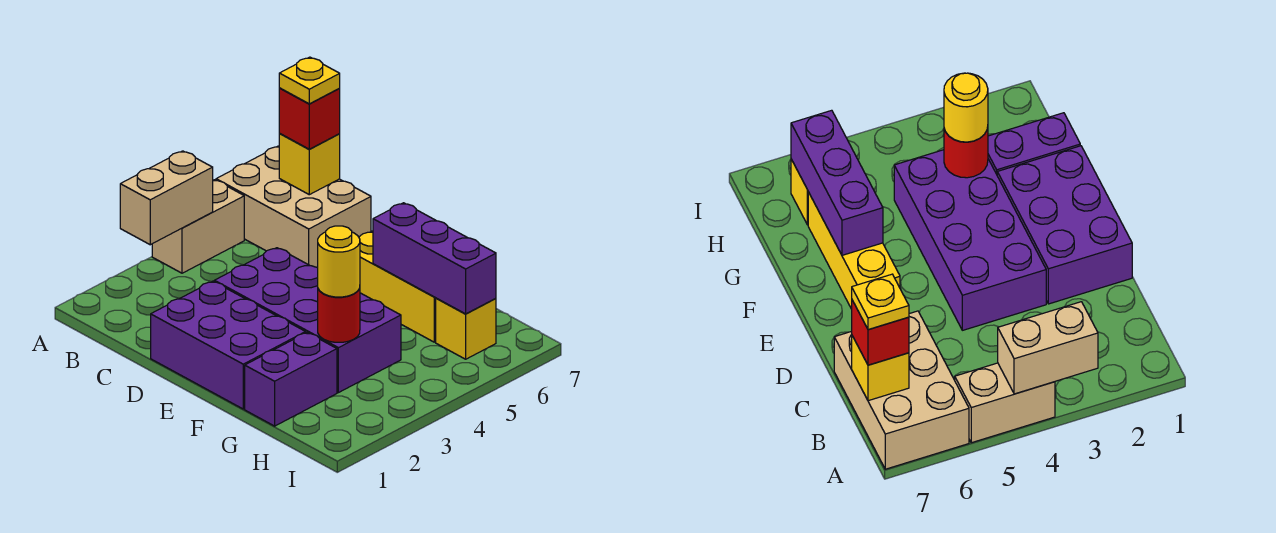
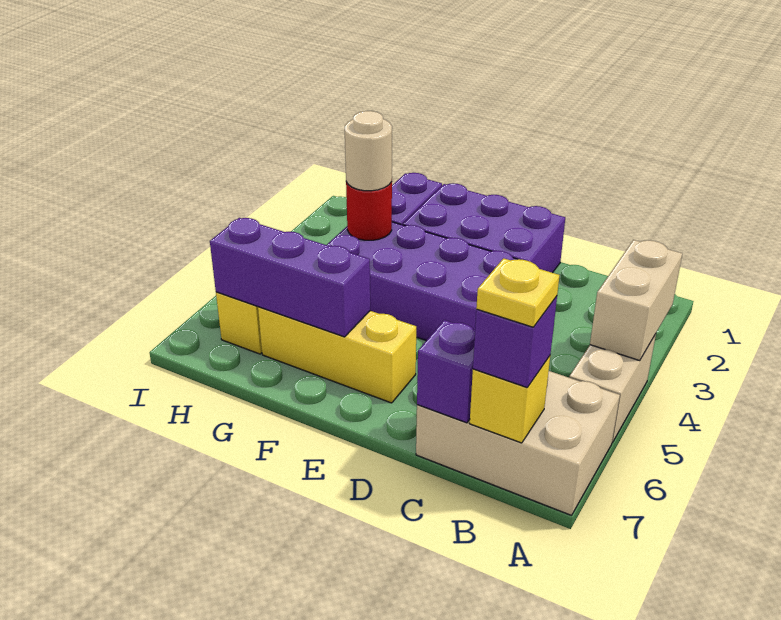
red brick B7 level 3 -> purple brick B7 level 3
none -> purple brick C7 level 2
yellow round brick G3 level 3 -> tan round brick G3 level 3

